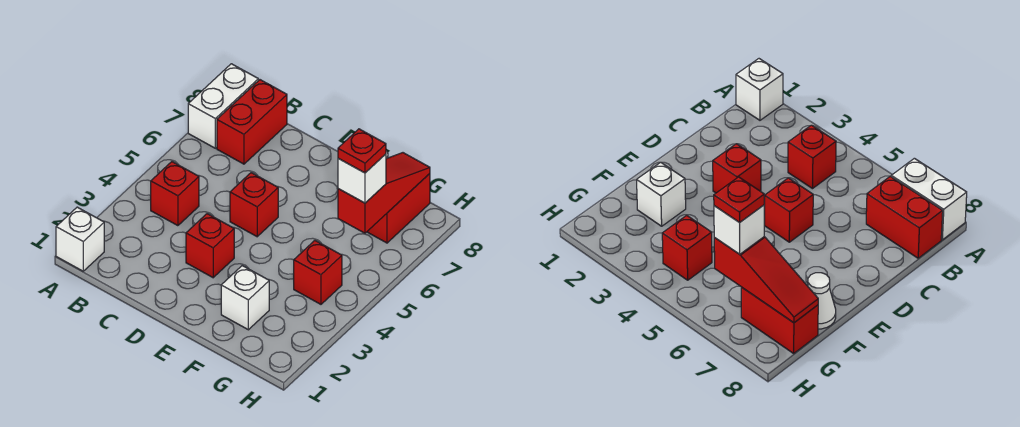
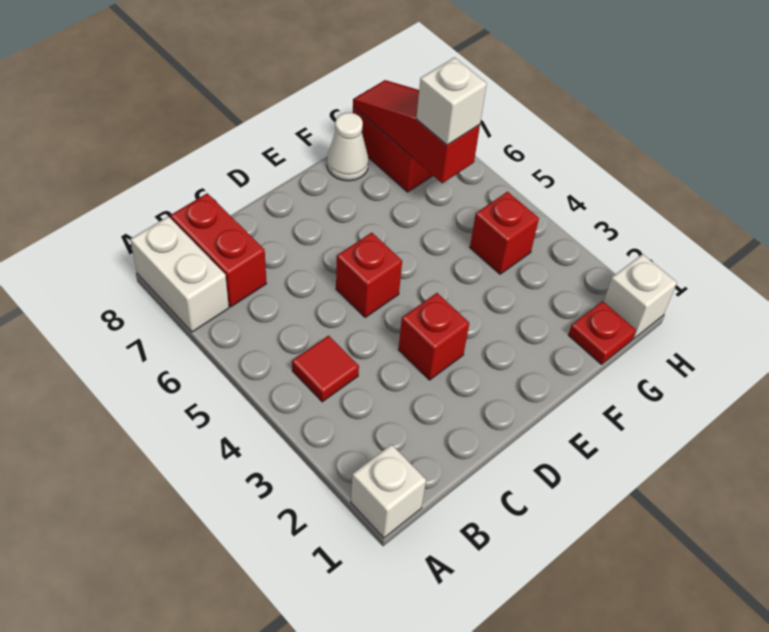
red brick B4 level 1 -> red tile B4 level 1
white brick F2 level 1 -> white brick H1 level 1
red plate G6 level 4 -> red plate G1 level 1

